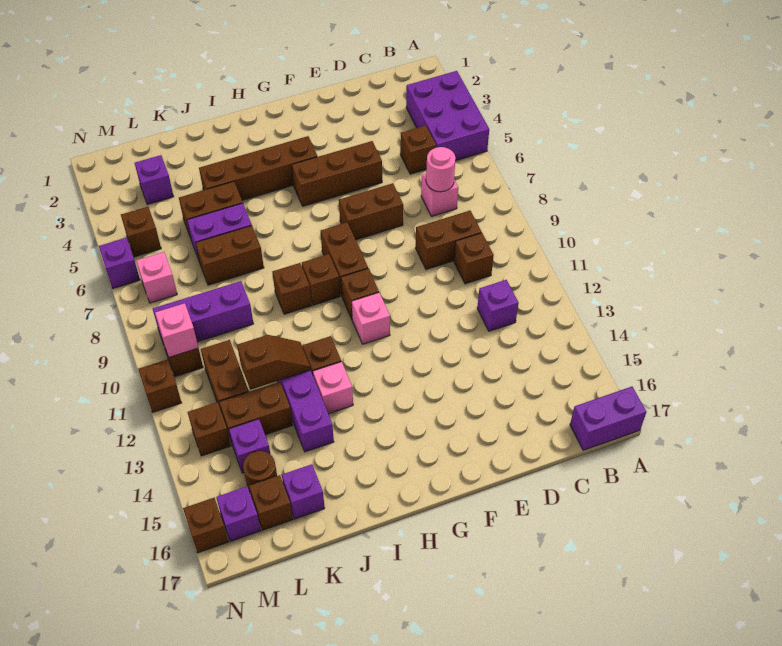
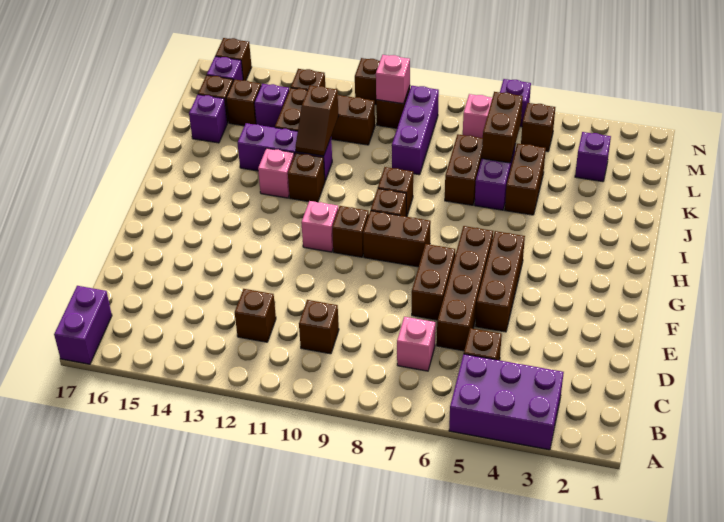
pink round brick C7 level 2 -> none
brown brick C9:D9 level 1 -> brown brick K6:L6 level 2
purple brick C12 level 1 -> brown brick C12 level 1
brown brick G4:J4 level 1 -> brown brick D6:G6 level 1
brown round brick L15 level 1 -> brown brick L15 level 1

